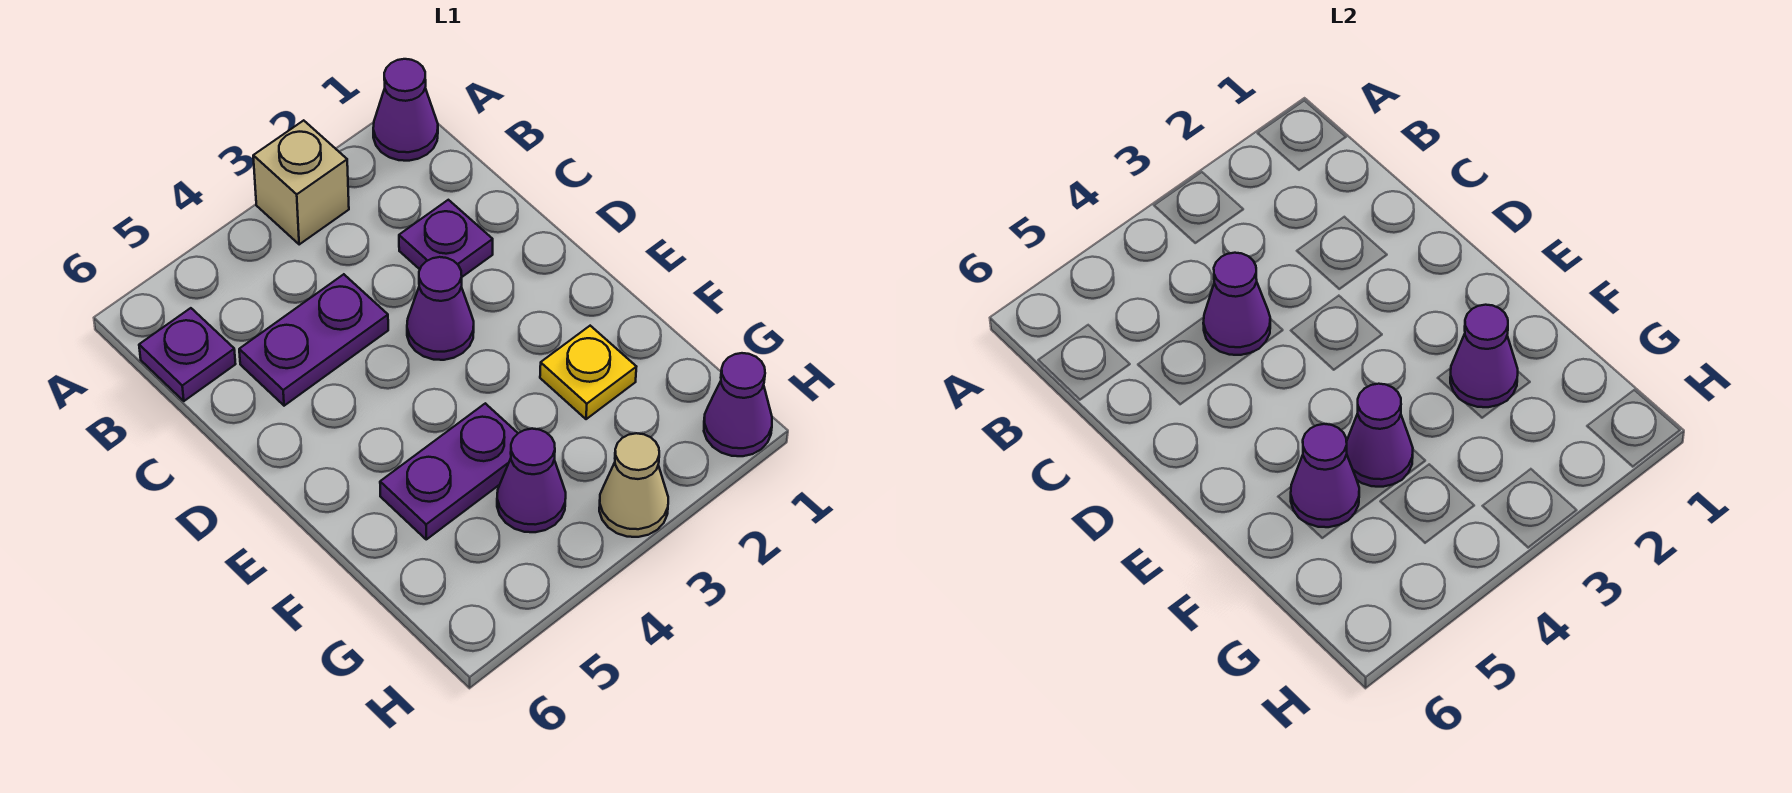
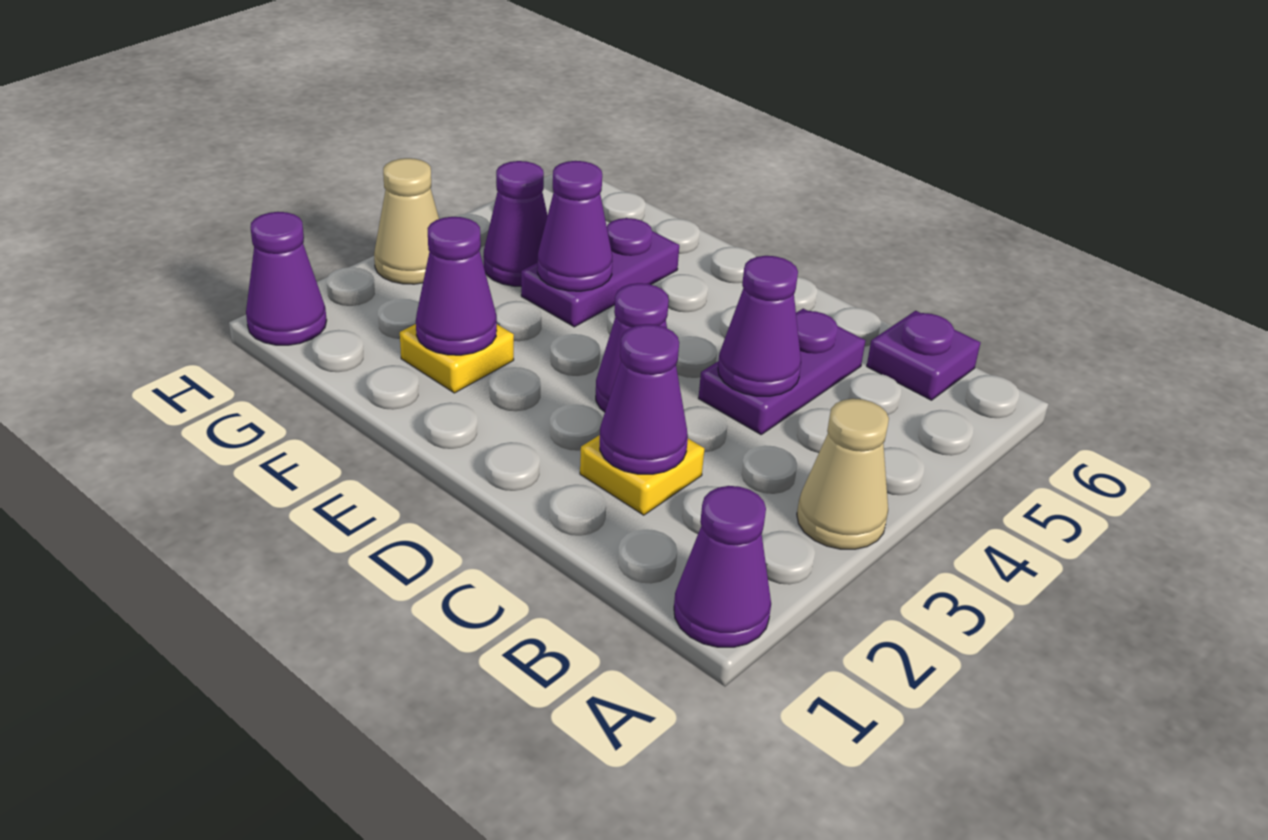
tan brick A3 level 1 -> tan cone A3 level 1
purple plate C2 level 1 -> yellow plate C2 level 1
purple cone F5 level 2 -> purple cone C2 level 2

